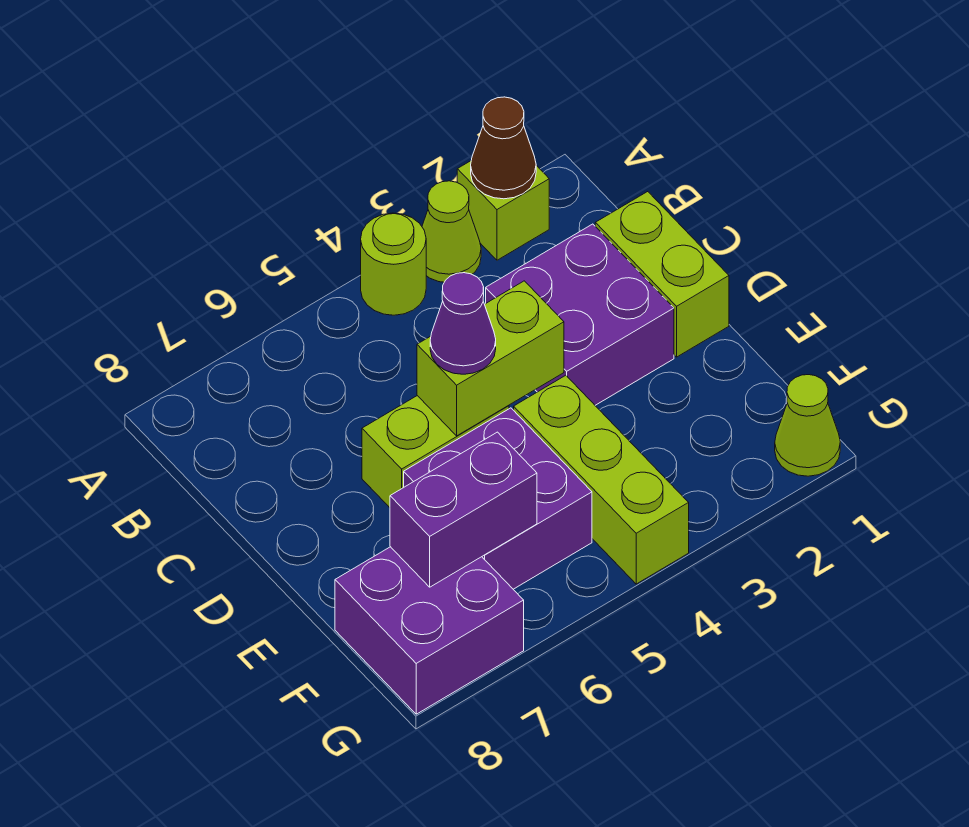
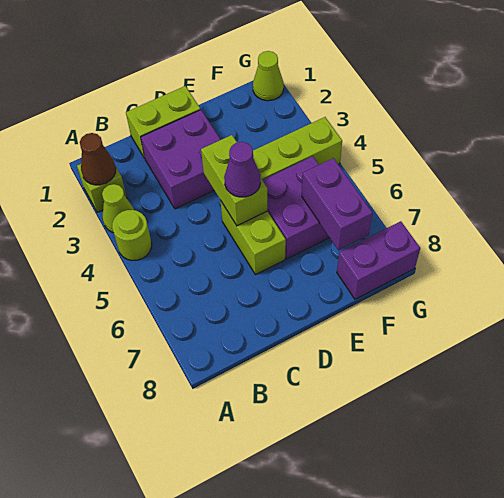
purple brick F7:G8 level 1 -> purple brick F8:G8 level 1

